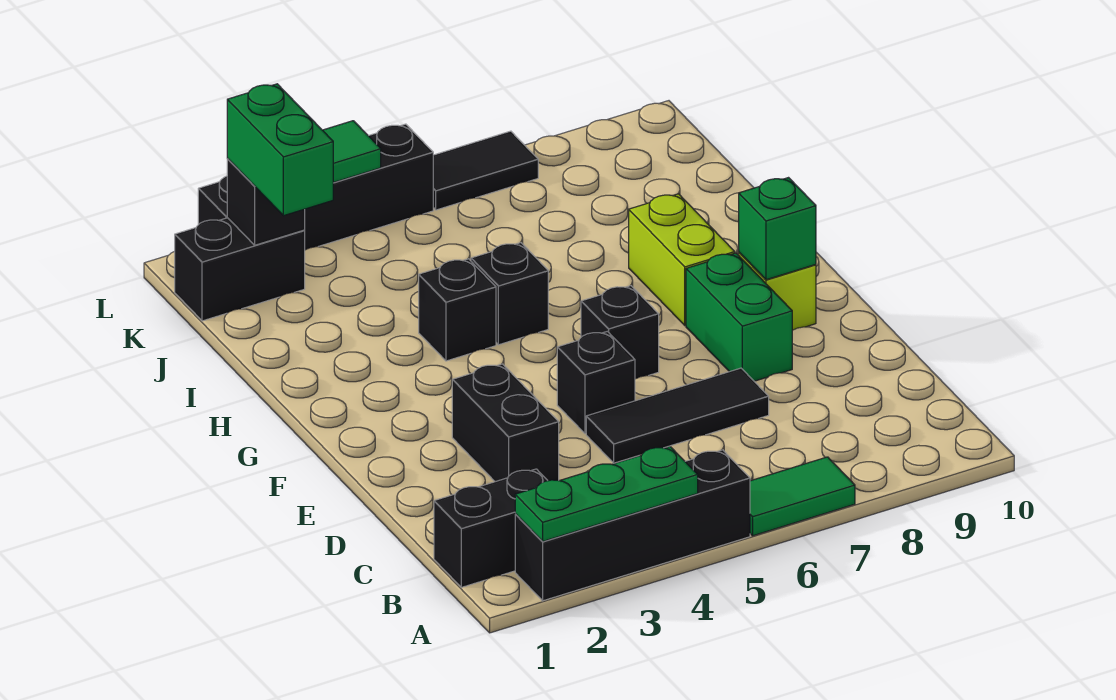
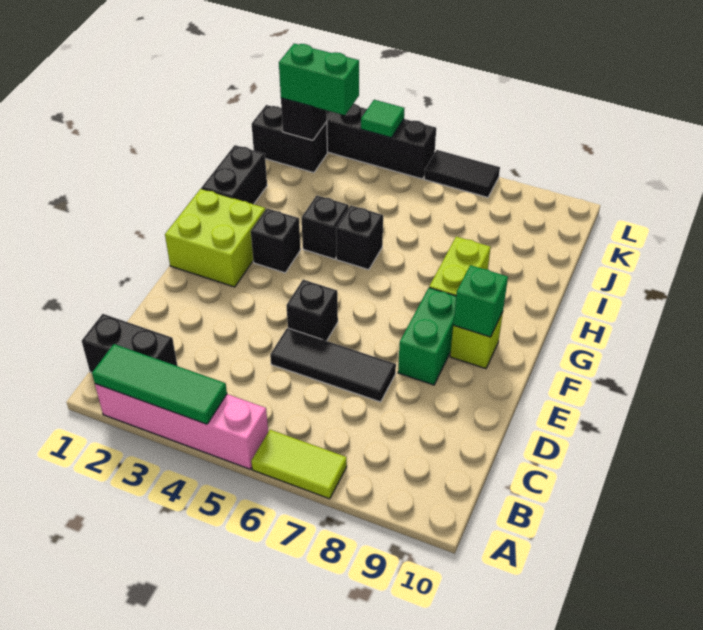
black brick A2:A5 level 1 -> pink brick A2:A5 level 1
green plate A2:A4 level 2 -> green tile A2:A4 level 2
green tile A6:A7 level 1 -> lime tile A6:A7 level 1
black brick D3:E3 level 1 -> black brick H1:I1 level 1
none -> lime brick F1:G2 level 1
black brick F6 level 1 -> black brick G3 level 1
green brick J2:K2 level 3 -> green brick K2:K3 level 3

